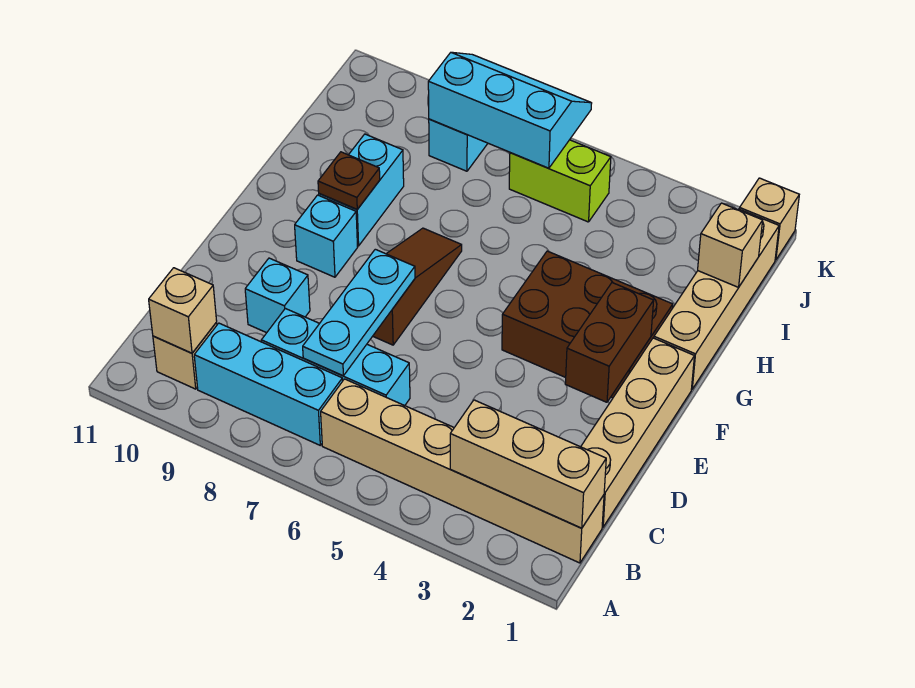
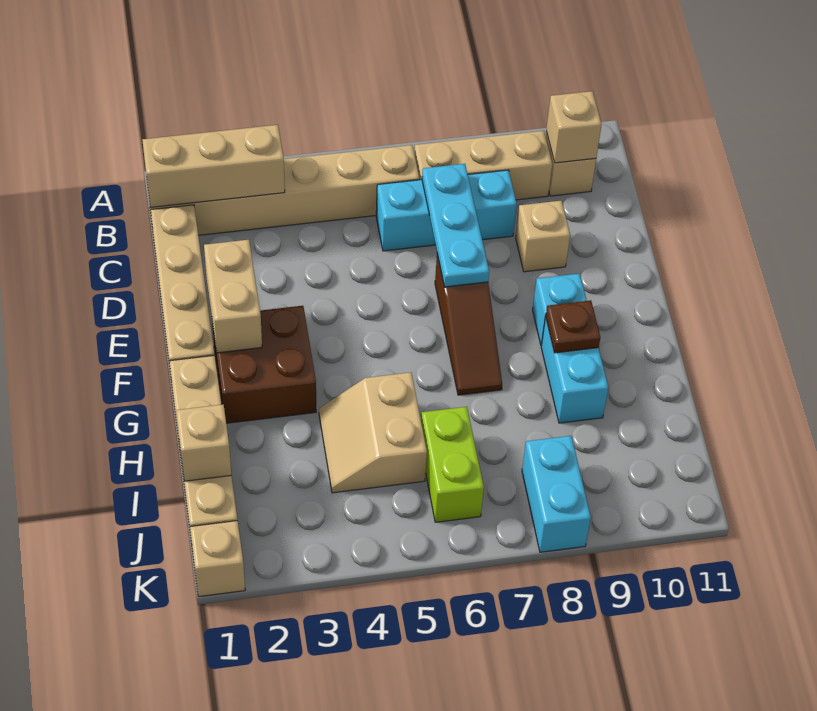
cyan brick B7:B9 level 1 -> tan brick B7:B9 level 1
cyan brick D9 level 1 -> tan brick D9 level 1
brown brick E2:F2 level 2 -> tan brick E2:F2 level 2
brown brick F2:G4 level 1 -> brown brick F2:G3 level 1
none -> tan slope H4:I5 level 1 top 5
lime brick J5:J6 level 1 -> lime brick I6:J6 level 1
cyan slope J6:K8 level 2 top J -> none

